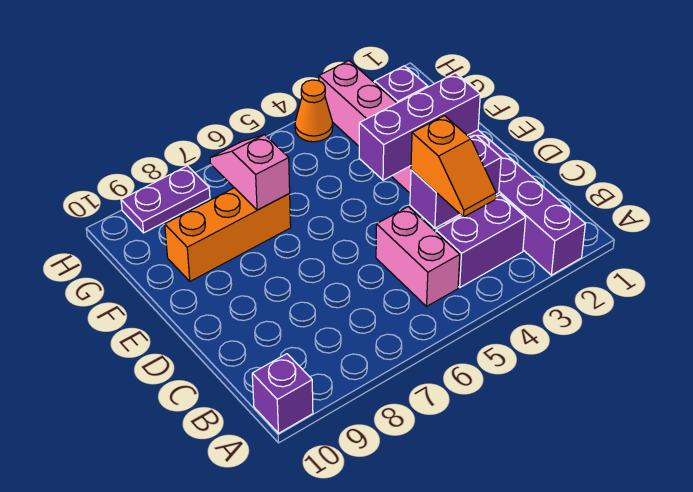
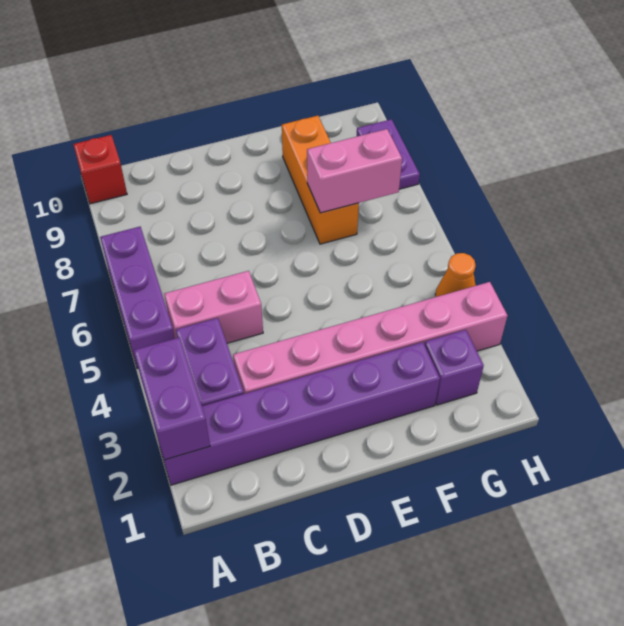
purple brick A10 level 1 -> red brick A10 level 1
orange slope B4:C4 level 3 top C -> none
purple brick C3:C4 level 2 -> purple brick A2:A3 level 2
purple brick E2:E4 level 2 -> purple brick A5:A7 level 1
pink slope F7:G7 level 2 top F -> pink brick F7:G7 level 2

